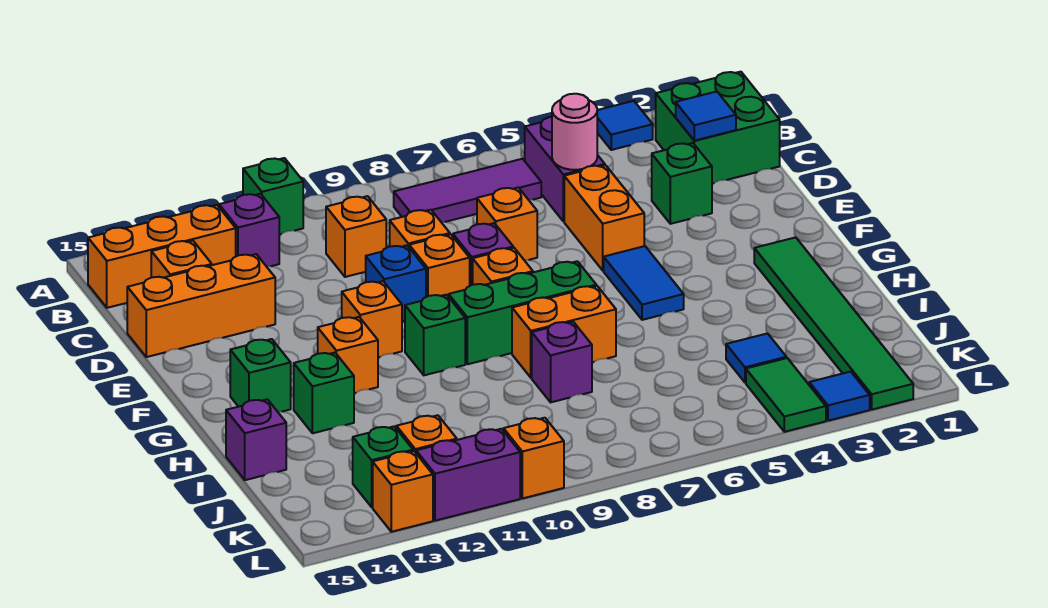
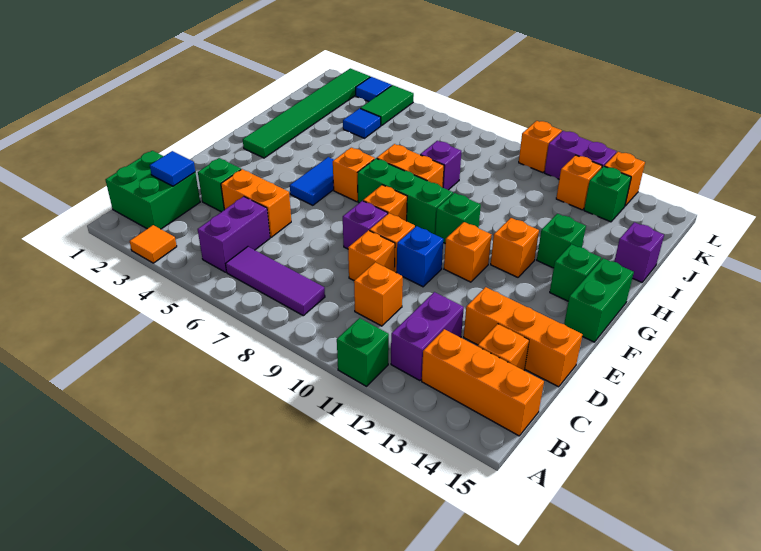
blue tile A3 level 1 -> orange tile A3 level 1
purple brick B12 level 1 -> purple brick B12:C12 level 1
pink round brick C5 level 2 -> none
orange brick D5:E5 level 1 -> orange brick D4:D5 level 1
orange brick D7 level 1 -> orange brick G6 level 1
none -> green brick F15:G15 level 1

